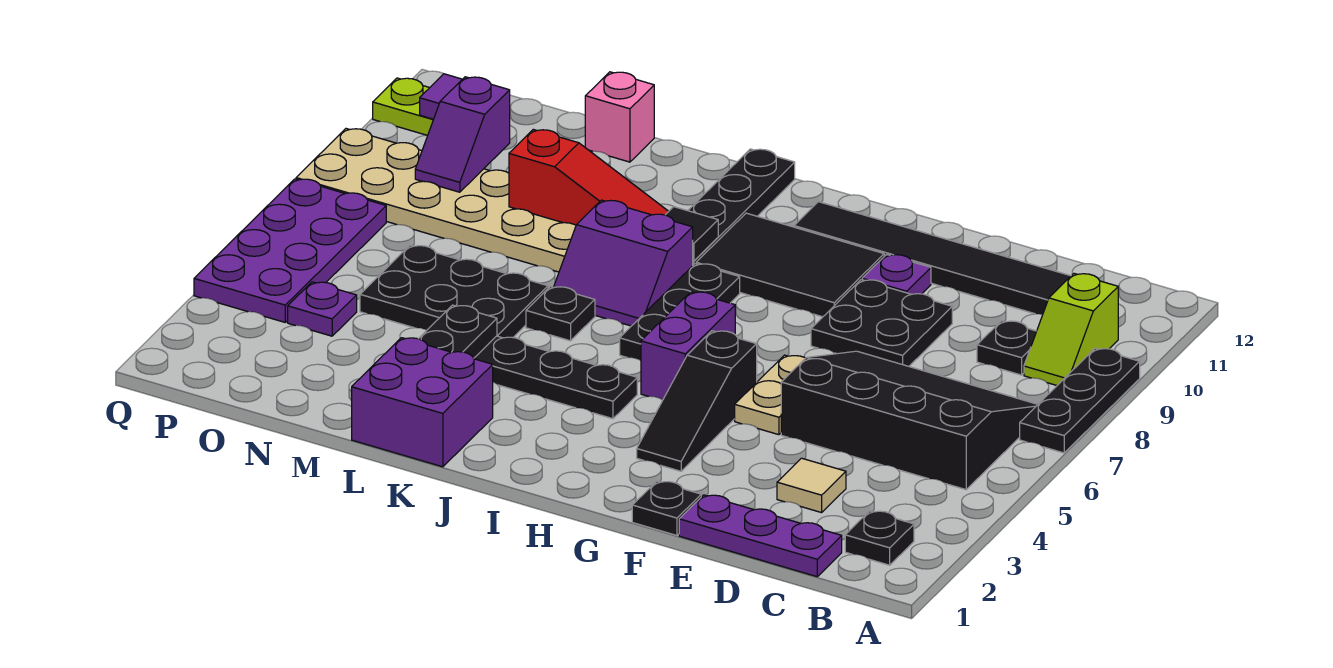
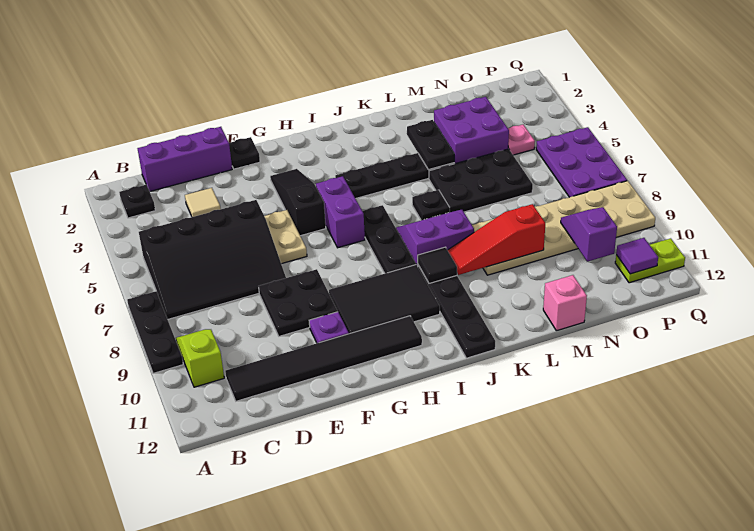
purple plate C1:E1 level 1 -> purple brick C1:E1 level 1
black plate C9 level 1 -> none
purple brick K1:L2 level 1 -> purple brick M3:N4 level 1
purple plate O4 level 1 -> pink plate O4 level 1
purple plate P4:Q7 level 1 -> purple plate P5:Q7 level 1

